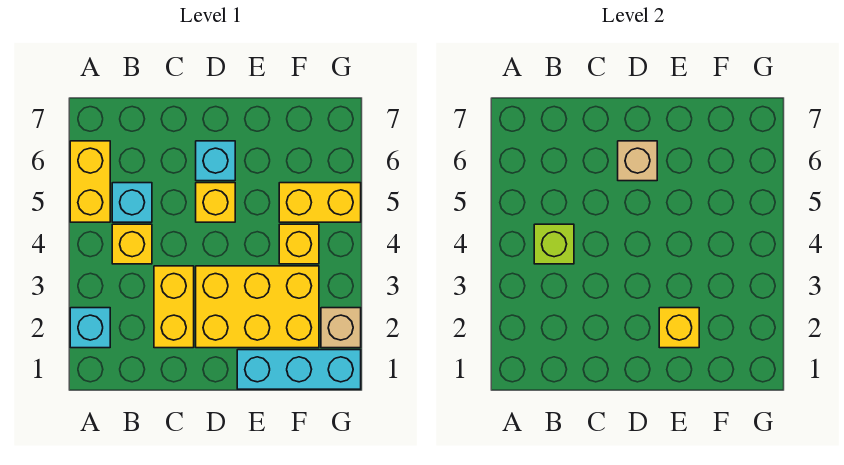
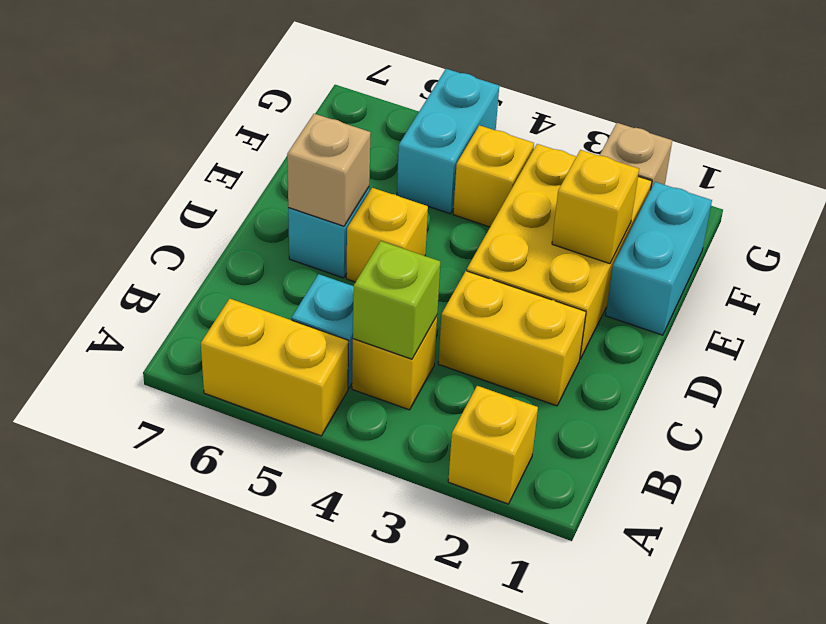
cyan brick A2 level 1 -> yellow brick A2 level 1
cyan brick E1:G1 level 1 -> cyan brick E1:F1 level 1
yellow brick F5:G5 level 1 -> cyan brick F5:G5 level 1

